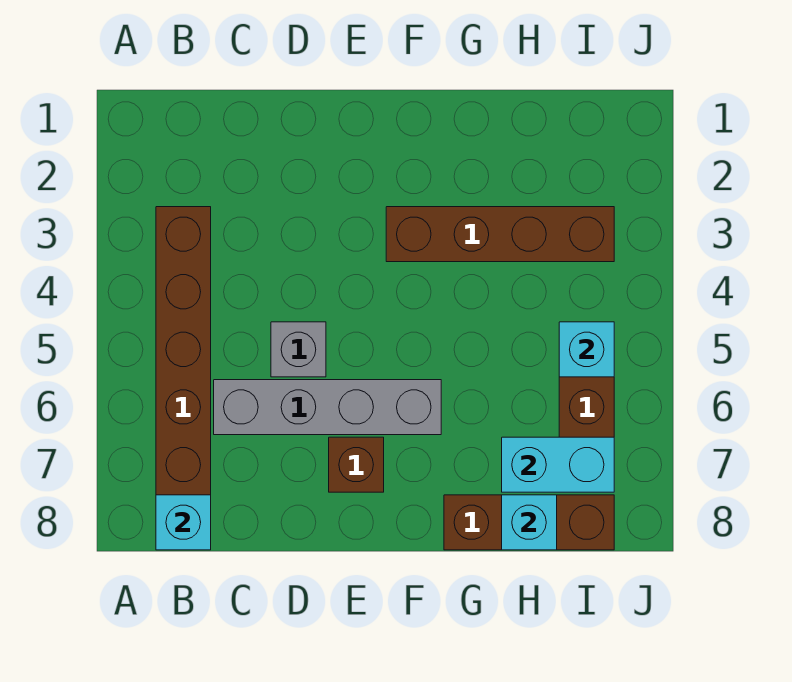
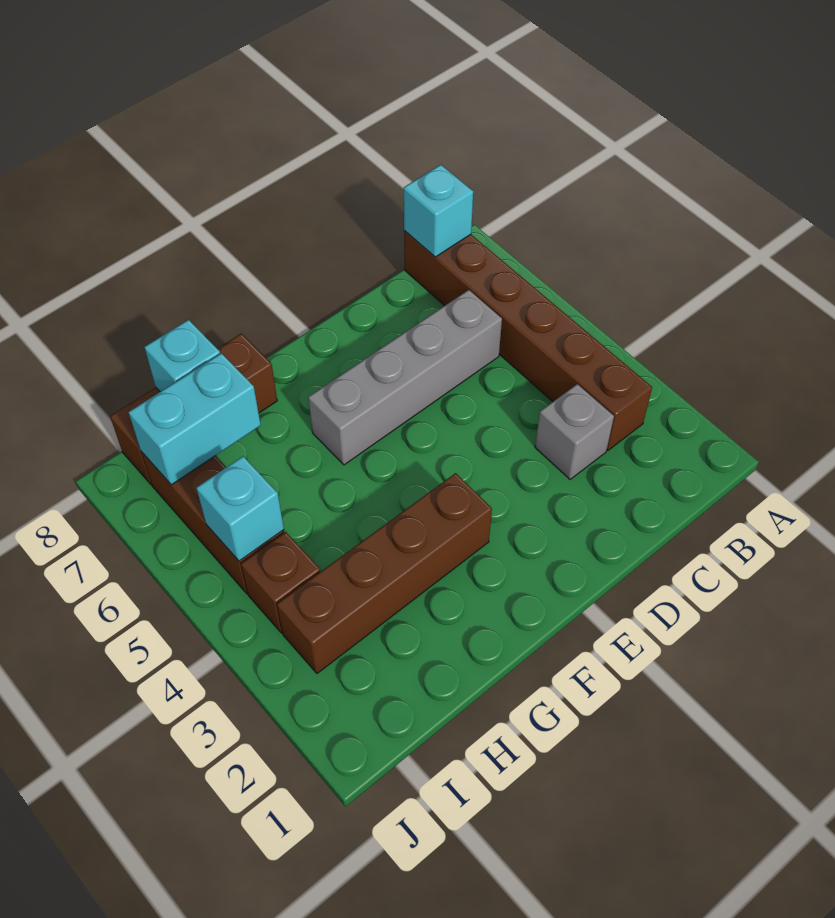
grey brick D5 level 1 -> grey brick C3 level 1
brown brick E7 level 1 -> brown brick I4 level 1

